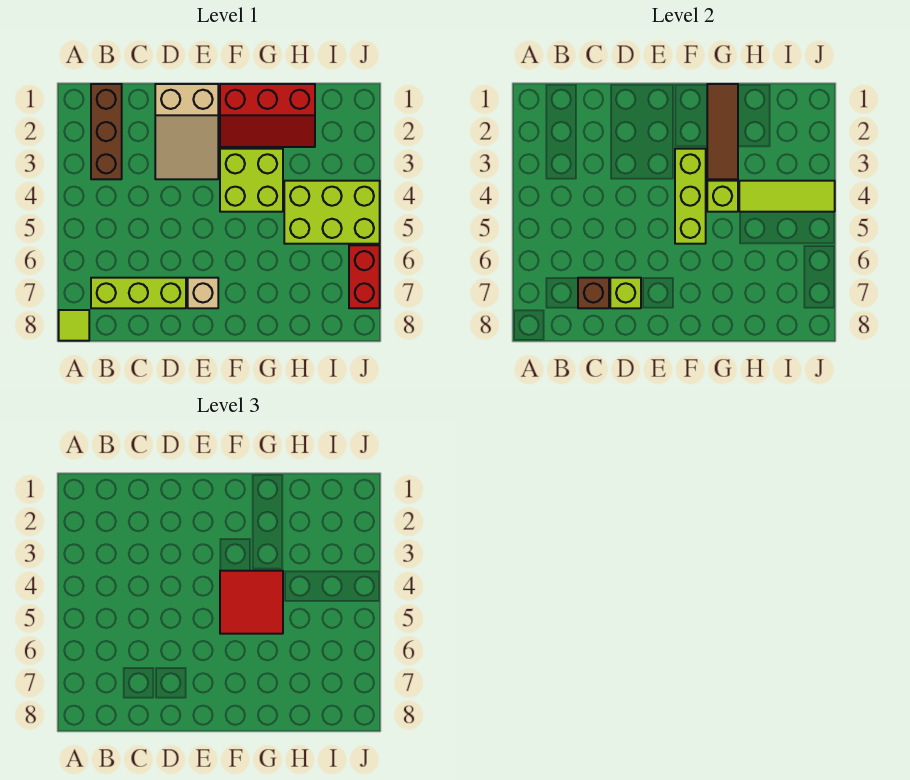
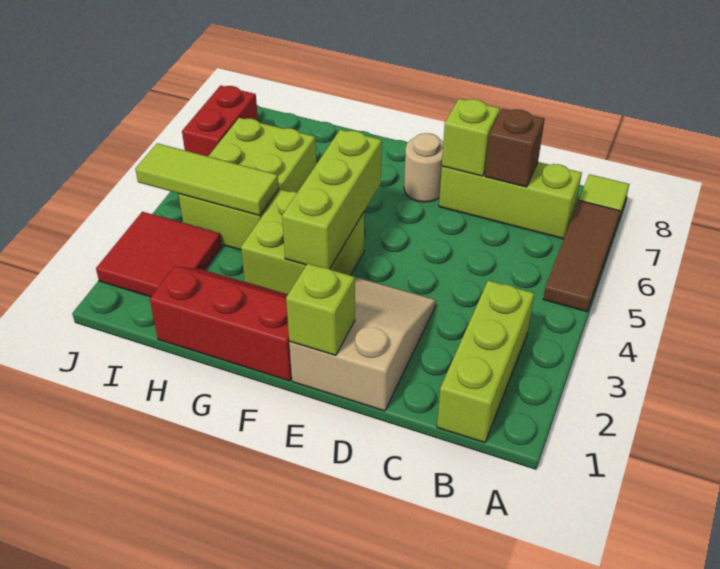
brown brick B1:B3 level 1 -> lime brick B1:B3 level 1
tan brick E7 level 1 -> tan round brick E7 level 1
red tile F4:G5 level 3 -> red tile I2:J3 level 1
brown tile G1:G3 level 2 -> brown tile A5:A7 level 1
lime brick G4 level 2 -> lime brick E1 level 2
lime brick H4:J5 level 1 -> lime brick H4:I6 level 1

